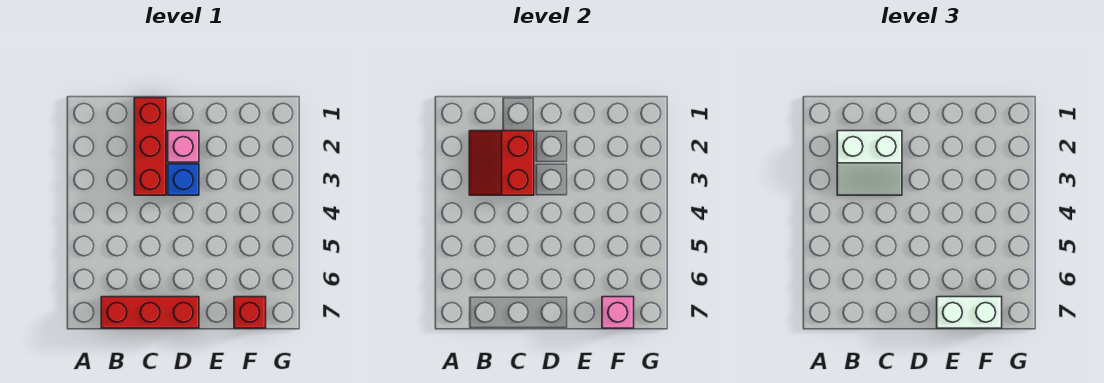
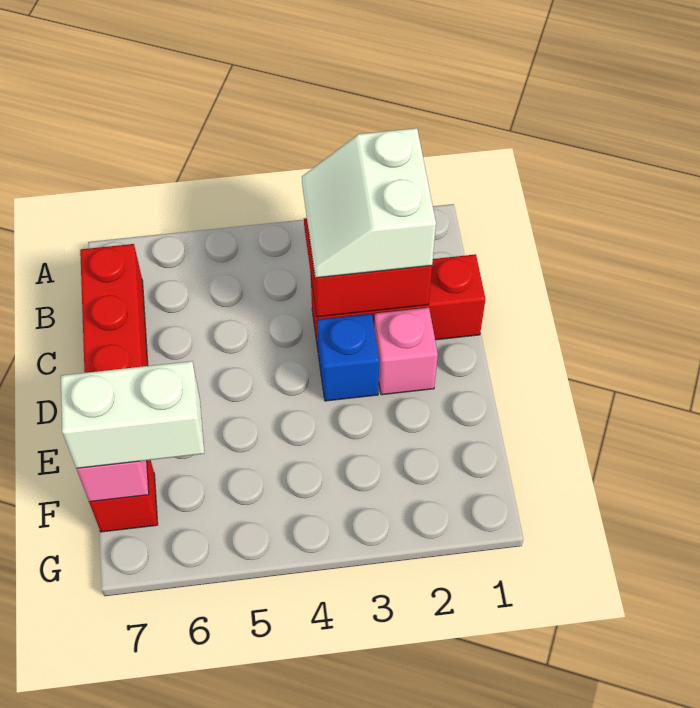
white brick E7:F7 level 3 -> white brick F6:F7 level 3

